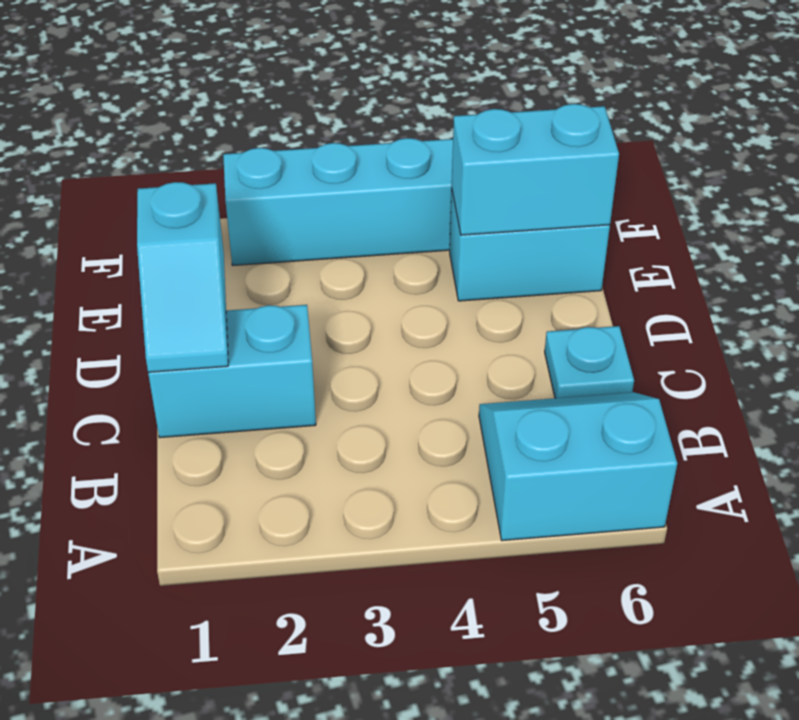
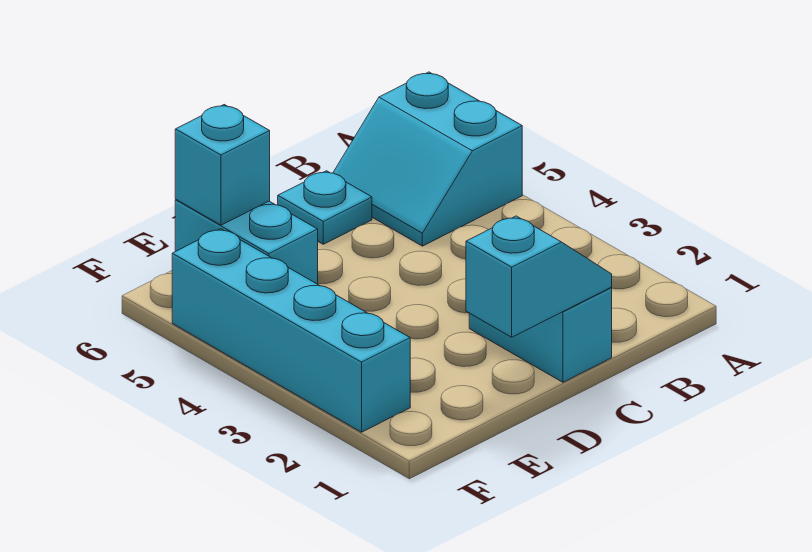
cyan brick E5:E6 level 2 -> cyan brick E6 level 2

